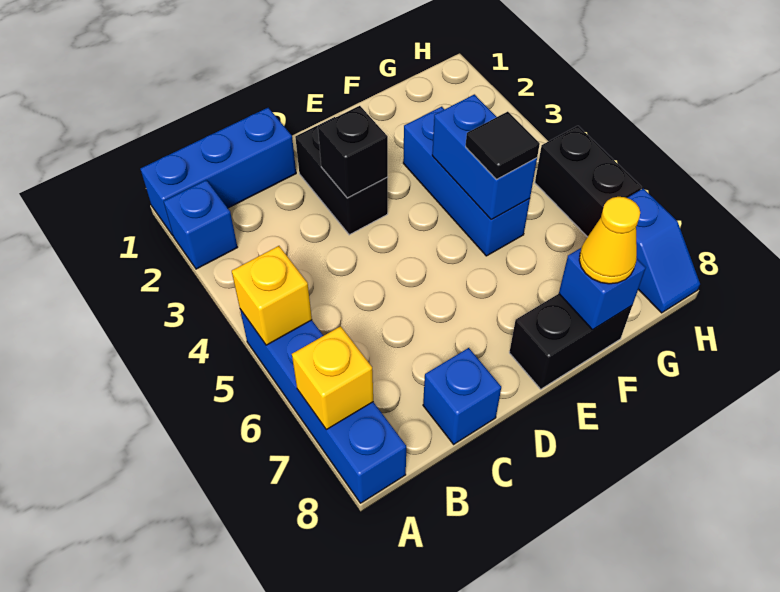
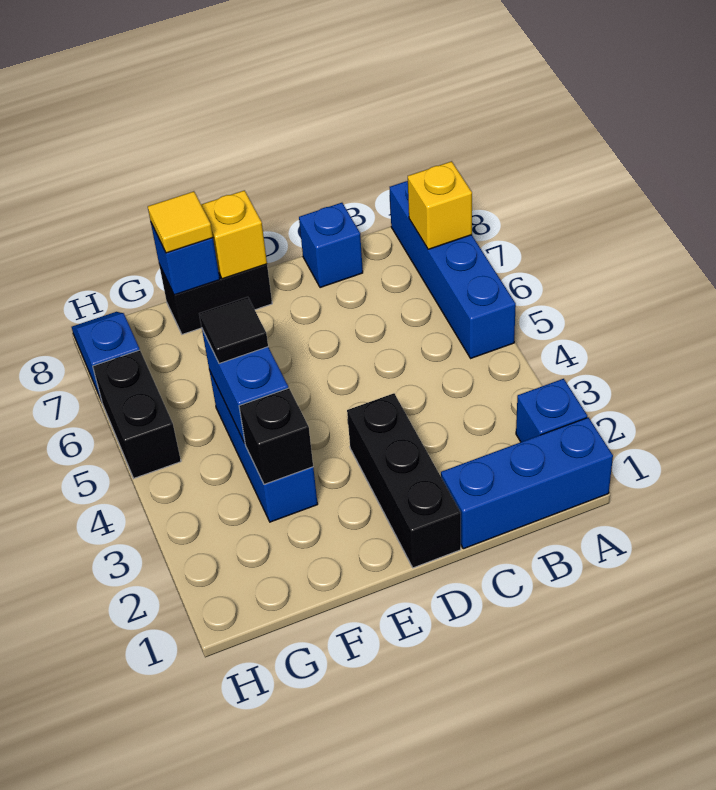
yellow brick A5 level 2 -> yellow brick E8 level 2
black brick D2:D3 level 1 -> black brick D1:D3 level 1
black brick D3 level 2 -> black brick F3 level 2
yellow cone F8 level 3 -> yellow tile F8 level 3

